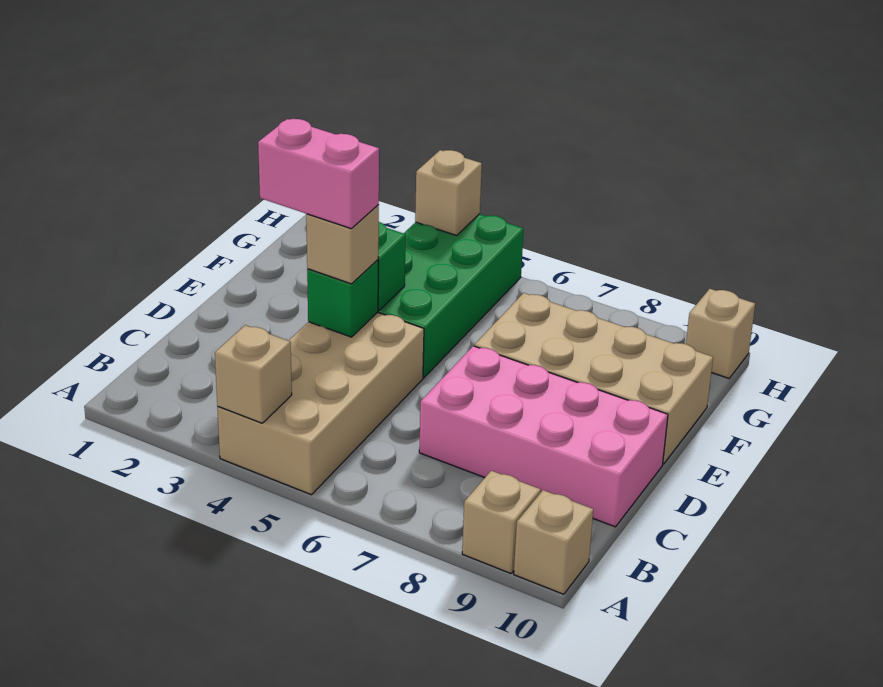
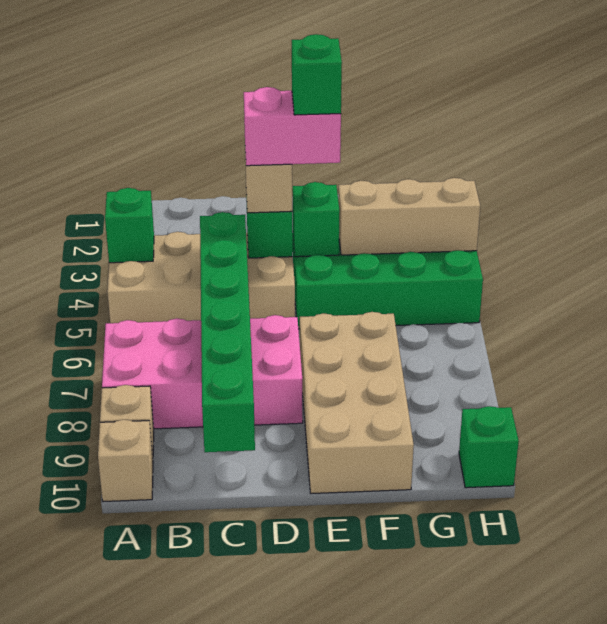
tan brick A4 level 2 -> green brick A4 level 2
none -> green brick C5:C10 level 2
pink brick C7:D10 level 1 -> pink brick A7:D8 level 1
pink brick D3:D4 level 4 -> pink brick D4:E4 level 4
none -> green brick E4 level 5
tan brick H4 level 2 -> tan brick F4:H4 level 2
tan brick H10 level 1 -> green brick H10 level 1

